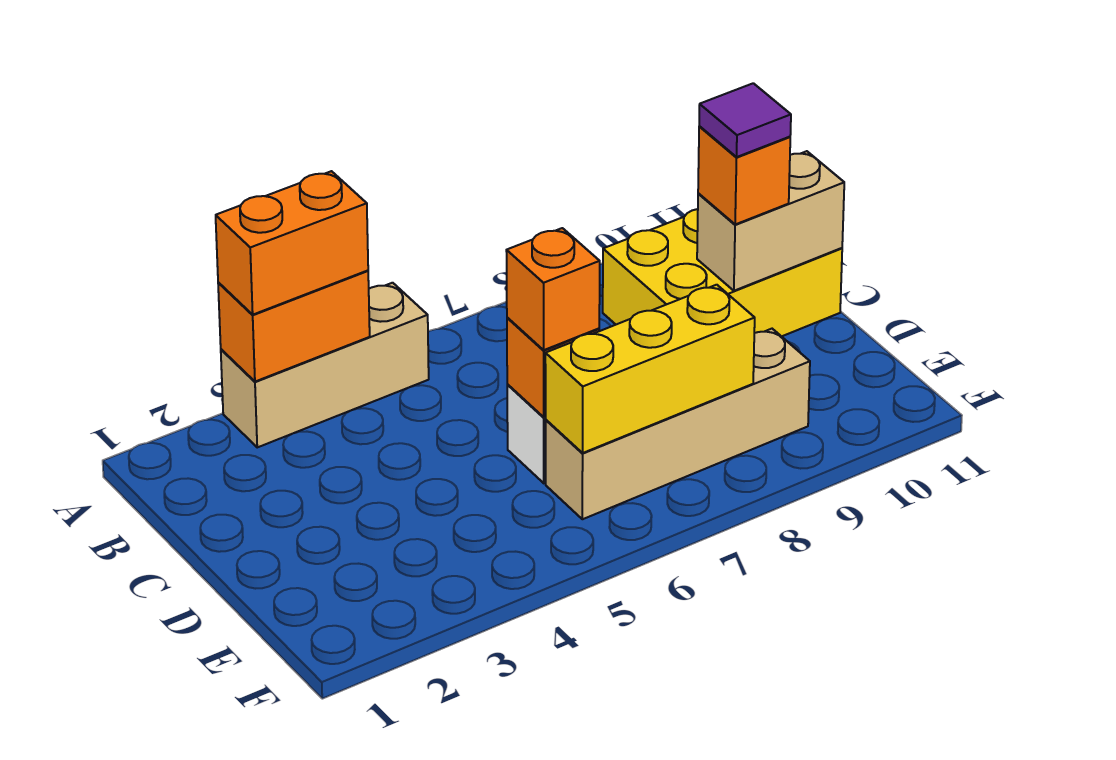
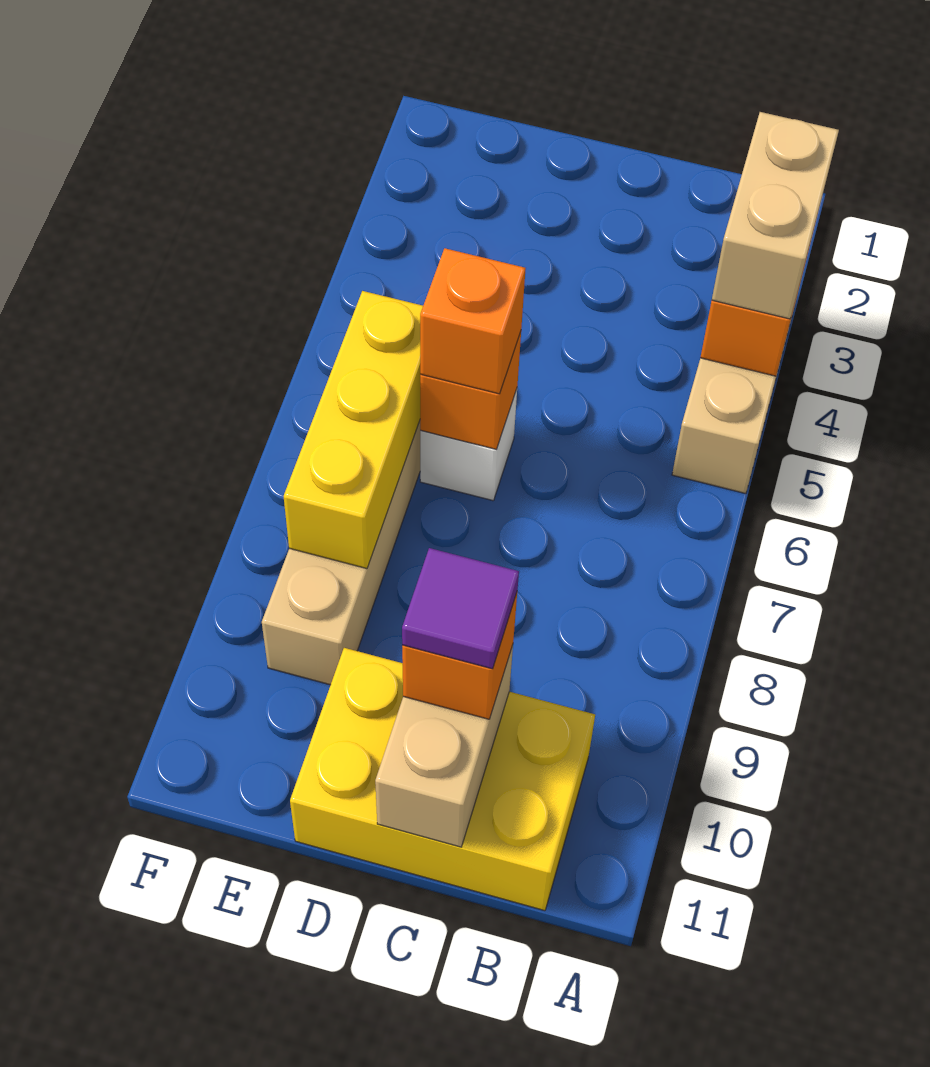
orange brick A3:A4 level 3 -> tan brick A3:A4 level 3
yellow brick B9:C11 level 1 -> yellow brick B10:D11 level 1

